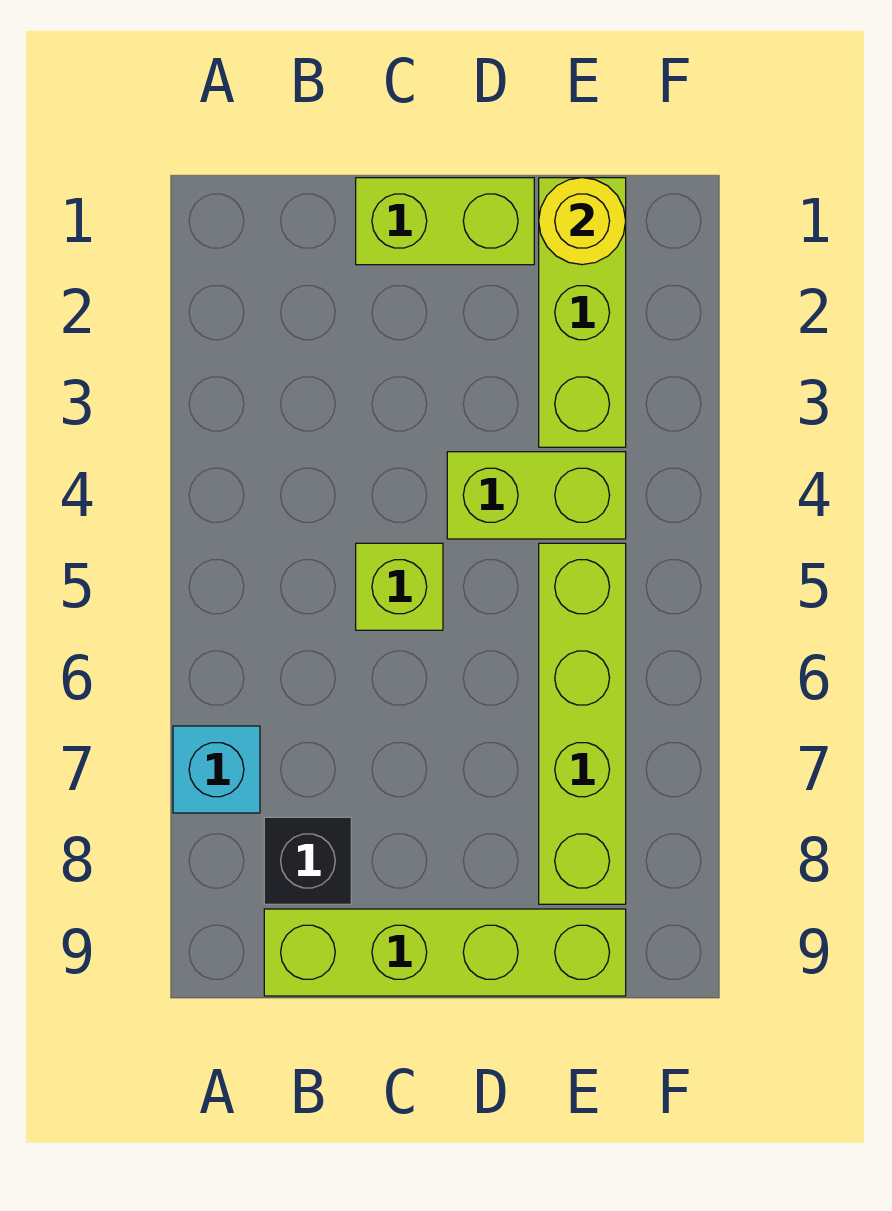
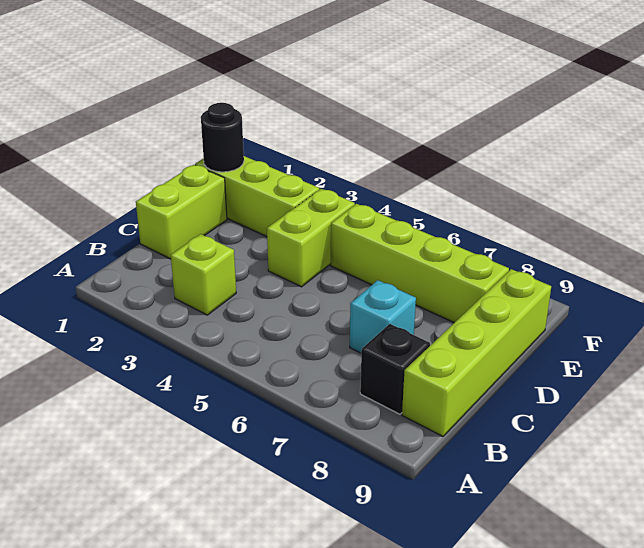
cyan brick A7 level 1 -> cyan brick C7 level 1
lime brick C5 level 1 -> lime brick B3 level 1
yellow round brick E1 level 2 -> black round brick E1 level 2

